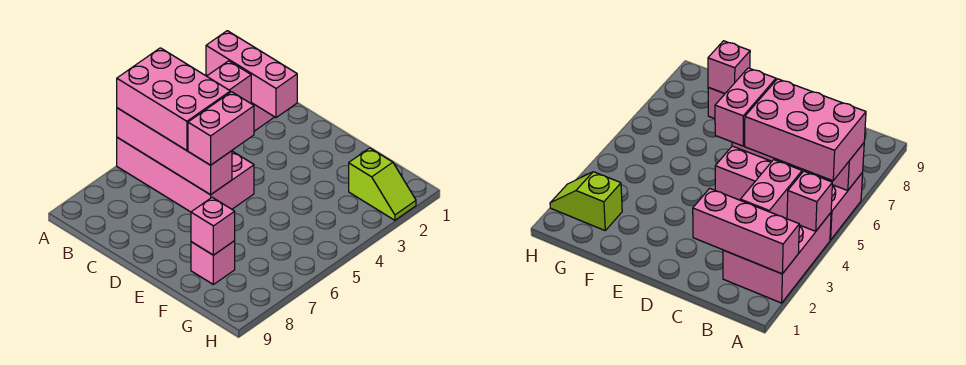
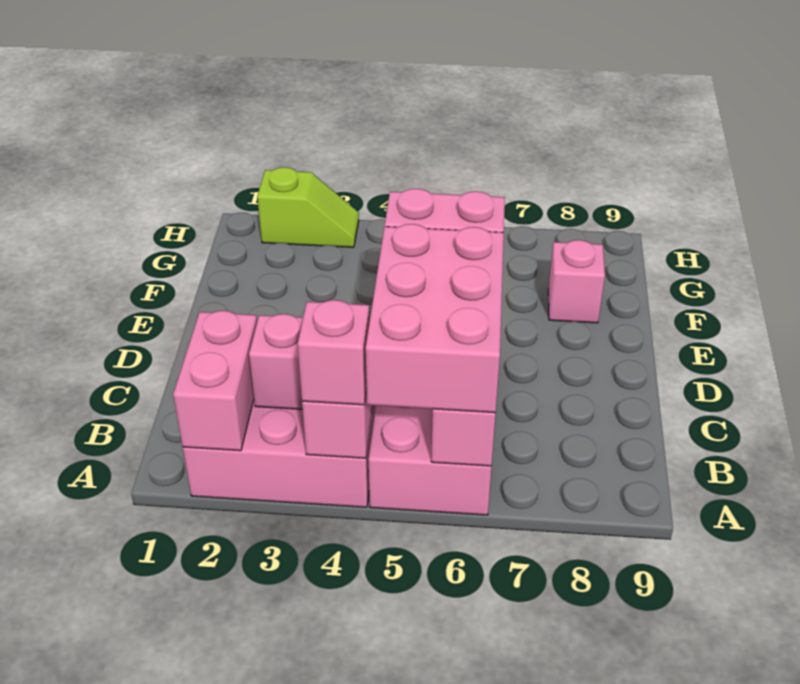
pink brick A2:C2 level 2 -> pink brick A2:B2 level 2
pink brick F8 level 2 -> pink brick A4 level 3
lime slope G2:H2 level 1 top G -> lime slope H2:H3 level 1 top 2

